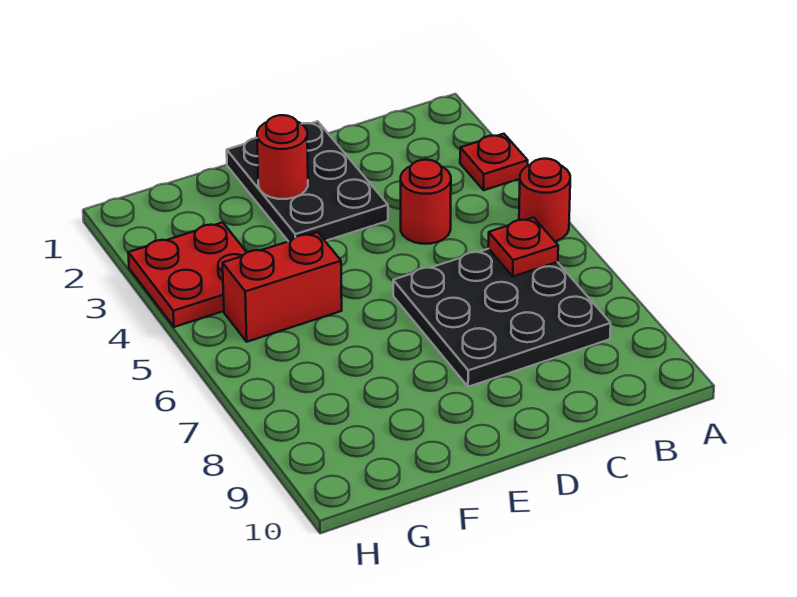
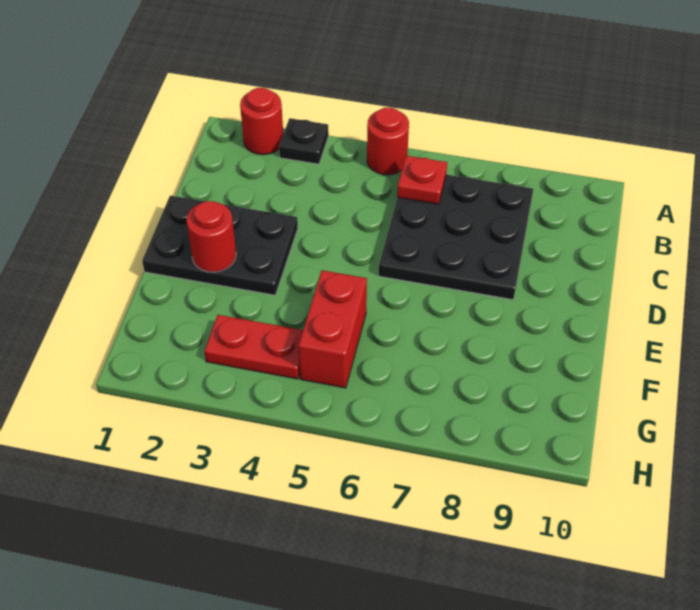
red plate A3 level 1 -> black plate A3 level 1
red round brick C4 level 1 -> red round brick A2 level 1
red plate G3:H4 level 1 -> red plate G3:G4 level 1

